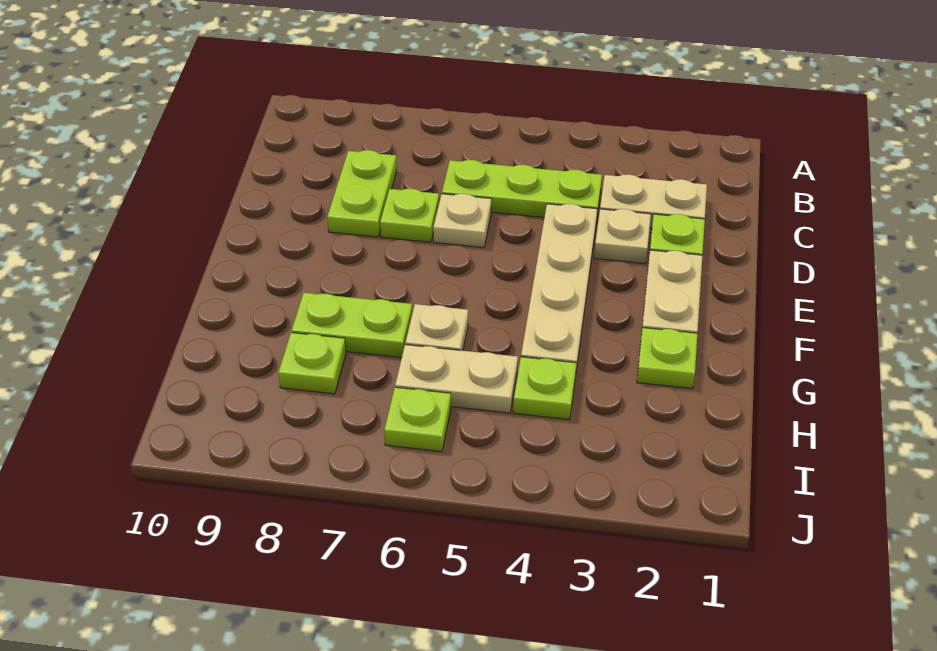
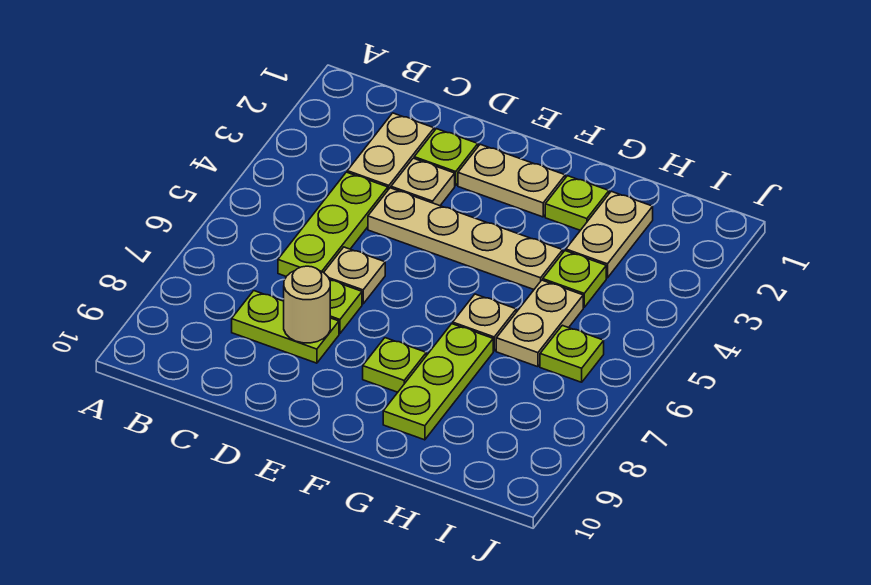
none -> tan round brick D8 level 2
lime plate G7:G8 level 1 -> lime plate G7:G9 level 1
none -> tan plate H2:H3 level 1
lime plate H8 level 1 -> lime plate F8 level 1

